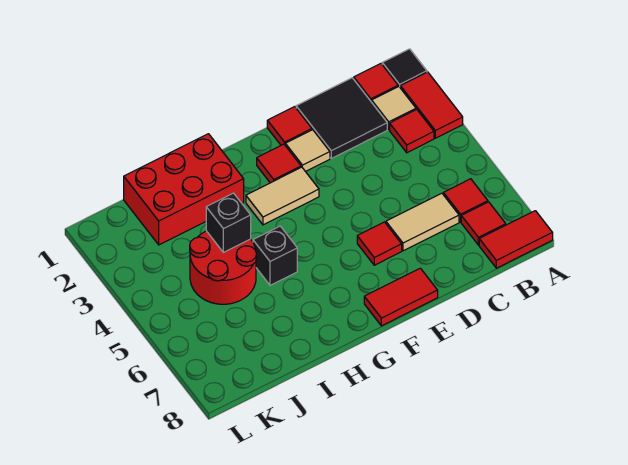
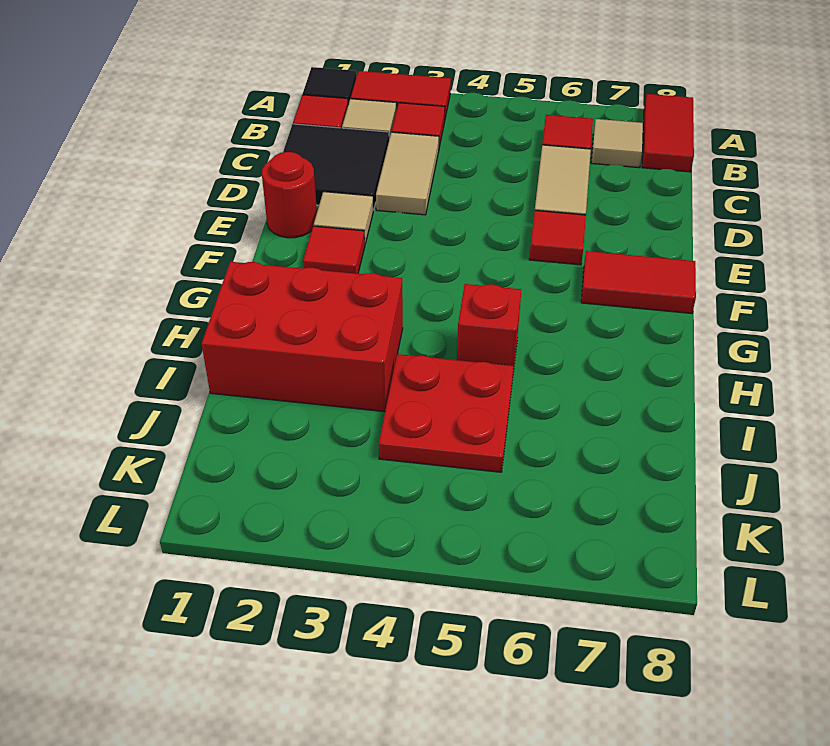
red tile B7 level 1 -> tan tile B7 level 1
red tile E1 level 1 -> red round brick E1 level 1
red tile E8:F8 level 1 -> red tile F7:F8 level 1
tan tile F3:G3 level 1 -> tan tile C3:D3 level 1
red brick H1:J2 level 1 -> red brick H1:I3 level 1
black brick H5 level 1 -> red brick H5 level 1
red round brick I4:J5 level 1 -> red plate I4:J5 level 1
black brick I4 level 2 -> none

